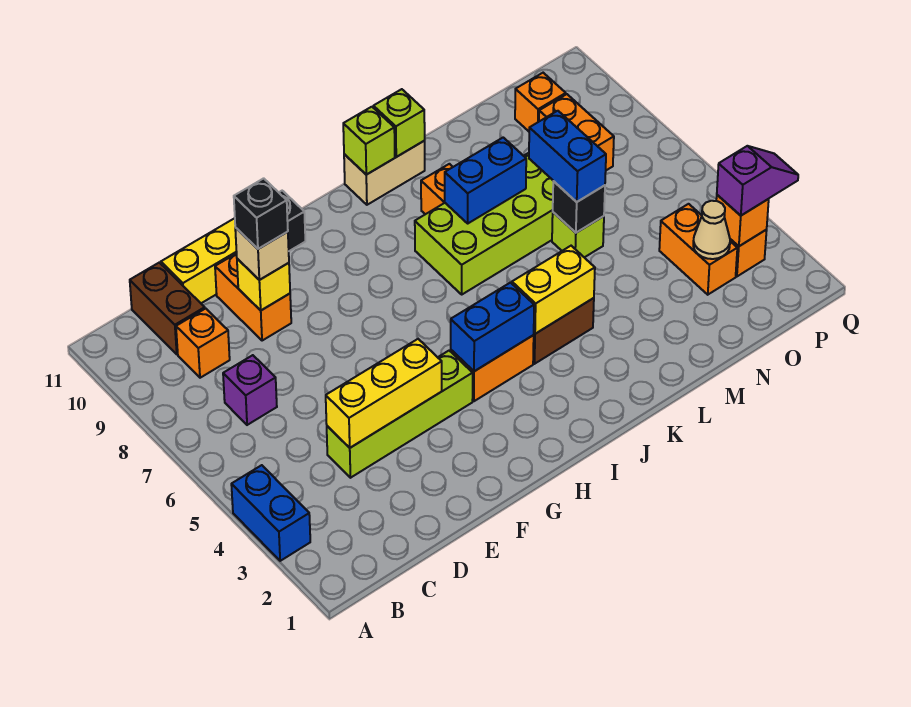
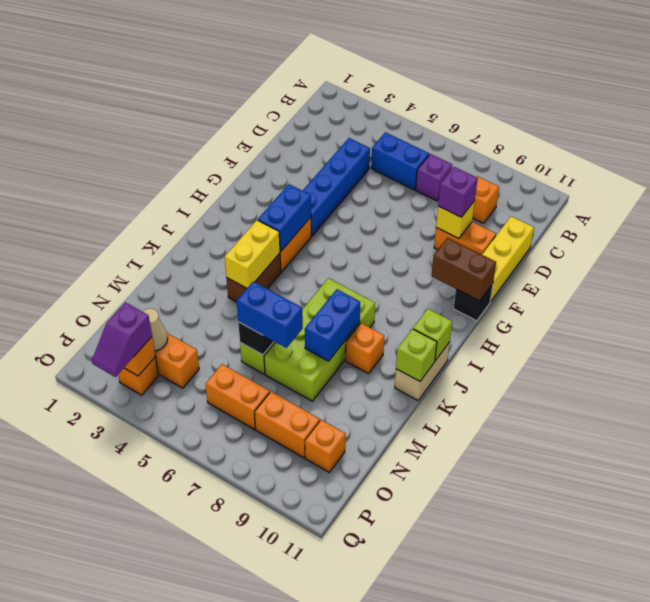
blue brick A3:A4 level 1 -> blue brick C5:C6 level 1
brown brick C10:C11 level 1 -> brown brick G10:G11 level 2
lime brick D4:G4 level 1 -> blue brick D4:G4 level 1
yellow brick D4:F4 level 2 -> none
tan brick E9 level 3 -> purple brick E9 level 3
black brick E9 level 4 -> none
none -> orange brick O6:O7 level 1

